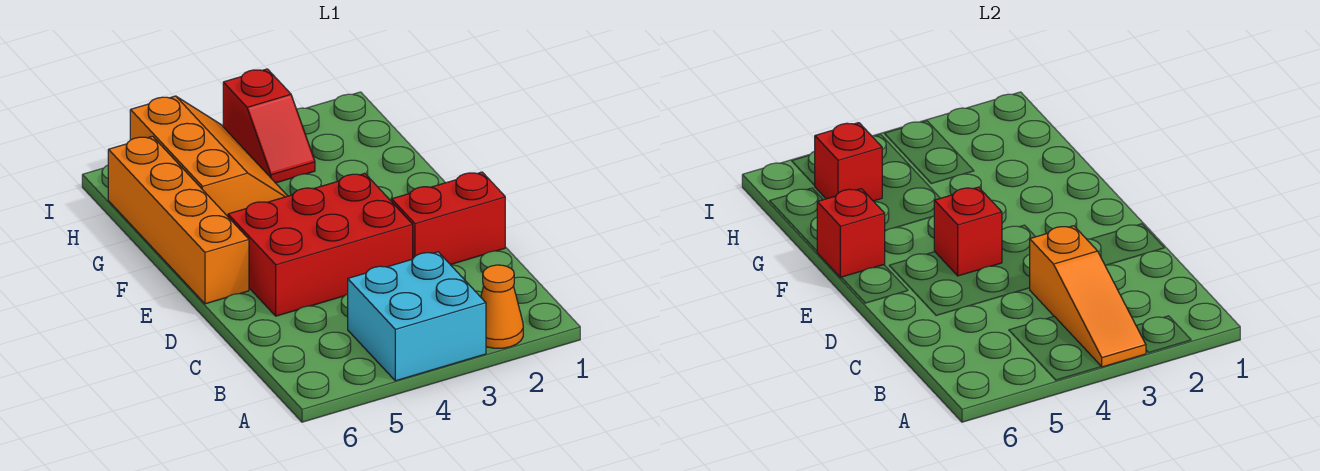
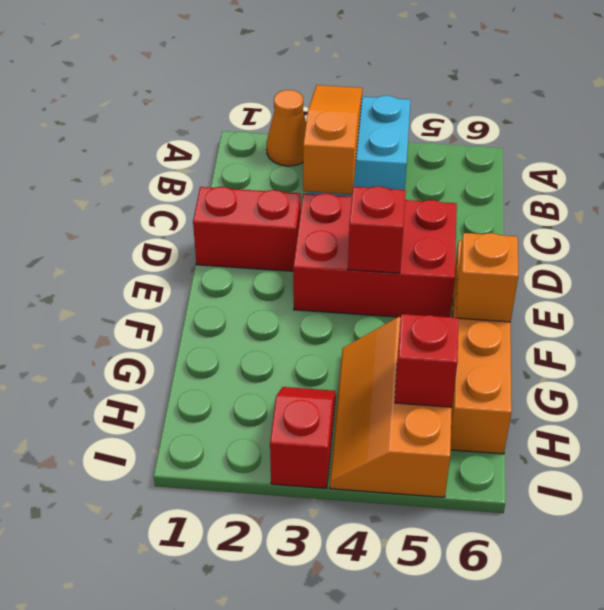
red brick F6 level 2 -> orange brick F6 level 2

